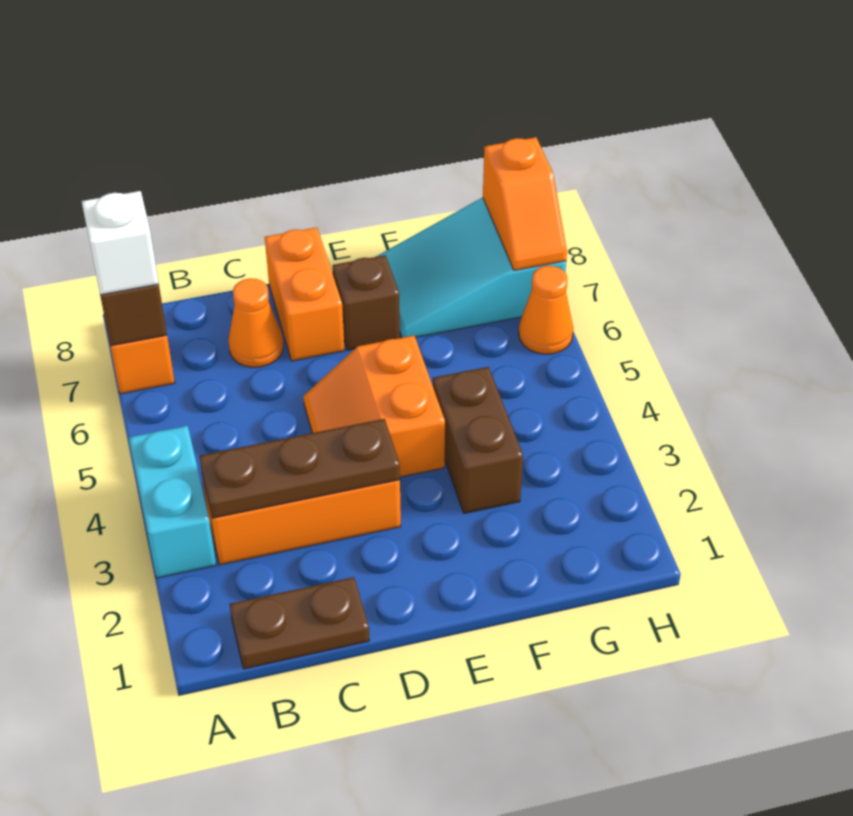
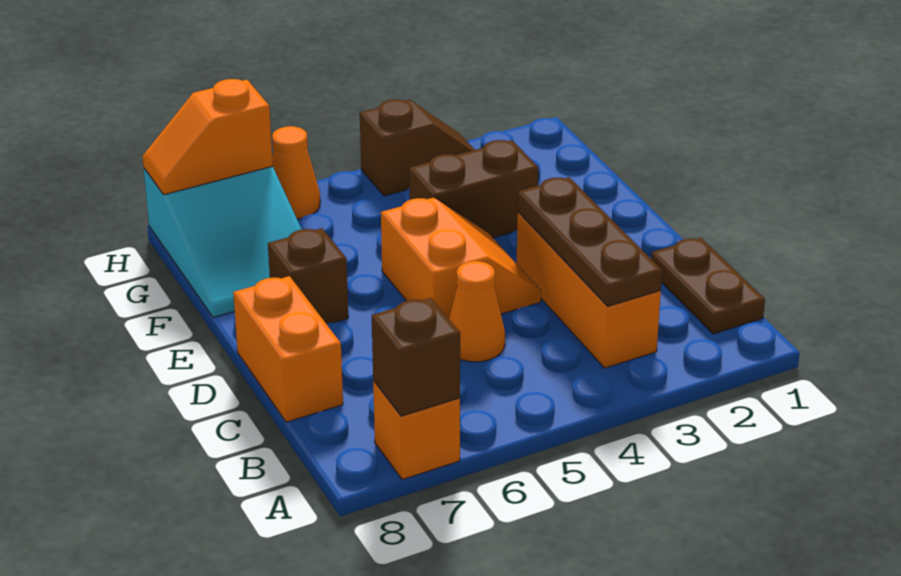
cyan brick A3:A4 level 1 -> none
white brick A7 level 3 -> none
orange cone C7 level 1 -> orange cone C5 level 1
orange slope D4:E5 level 1 top E -> orange slope D4:E5 level 1 top 5
orange brick D7:D8 level 1 -> orange brick C8:D8 level 1
none -> brown slope H3:H4 level 1 top 4
orange slope H7:H8 level 2 top 8 -> orange slope H7:H8 level 2 top 7

